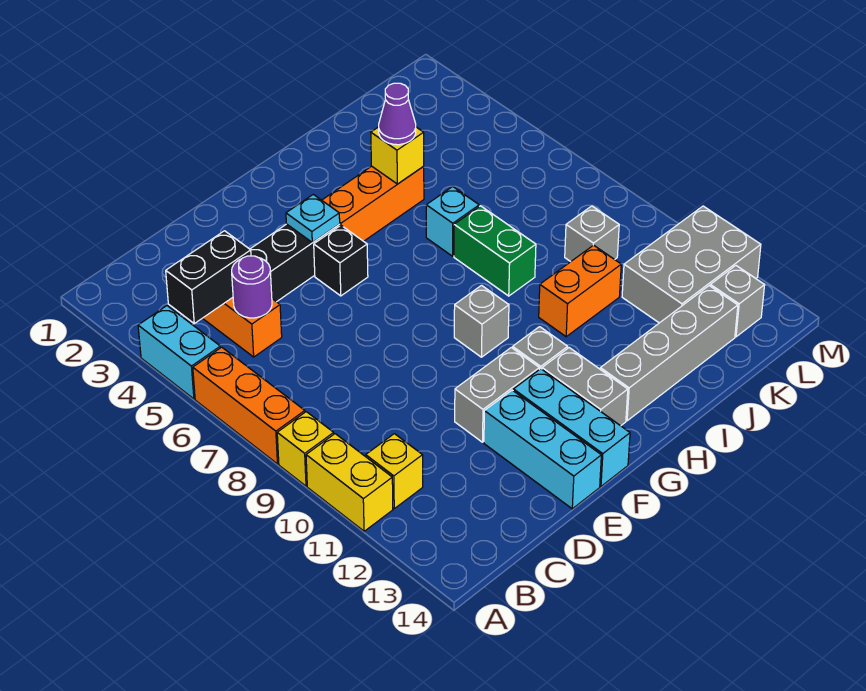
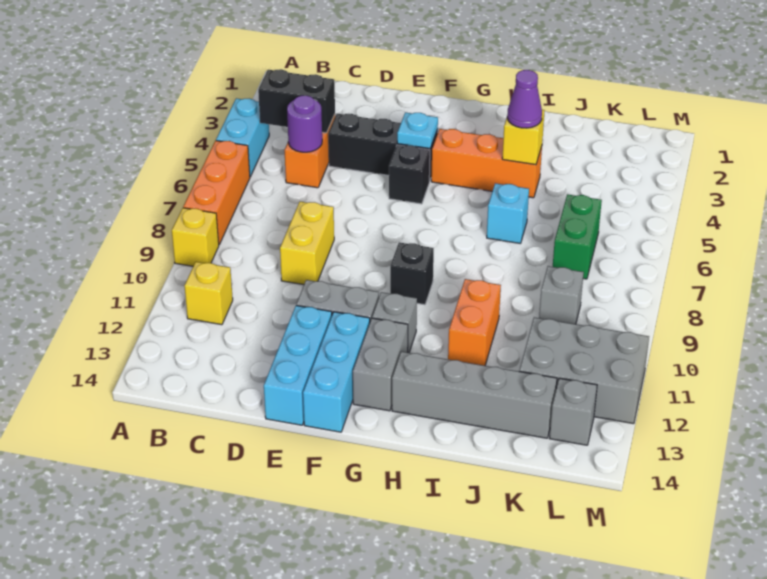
yellow brick A10:A11 level 1 -> yellow brick D8:D9 level 1
grey brick G9 level 1 -> black brick G9 level 1
green brick I7:I8 level 1 -> green brick K6:K7 level 1
orange brick I10:J10 level 1 -> orange brick I10:I11 level 1

